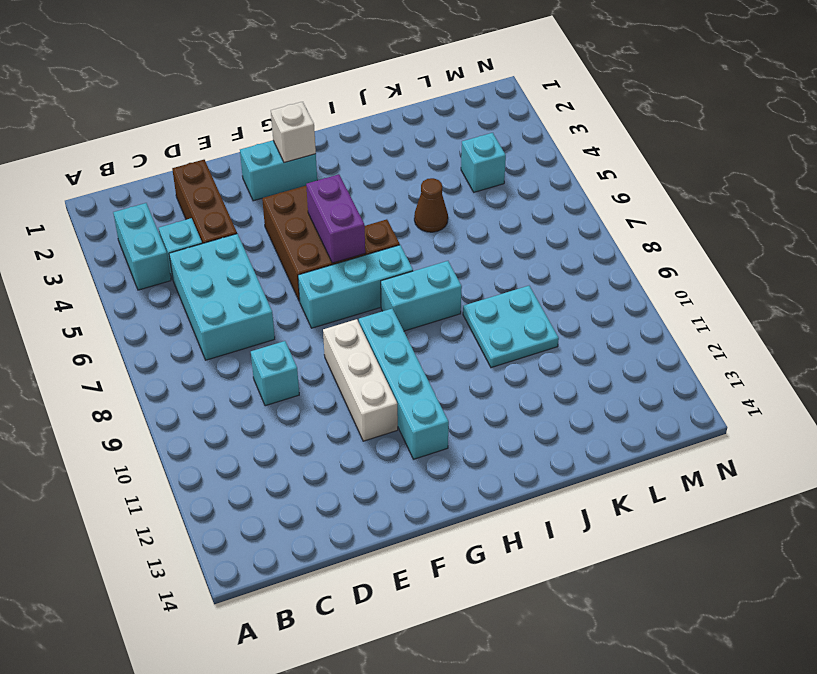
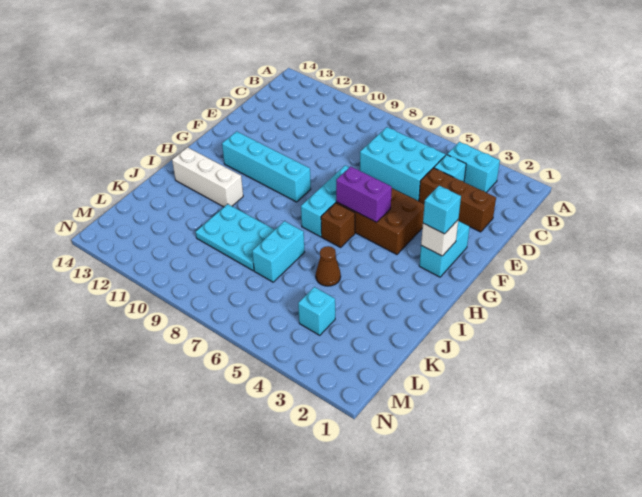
cyan brick D9 level 1 -> cyan brick G2 level 3
white brick F9:F11 level 1 -> white brick I11:I13 level 1
cyan brick H8:I8 level 1 -> cyan brick J7:K7 level 1
cyan plate J9:K10 level 1 -> cyan plate J8:K10 level 1

